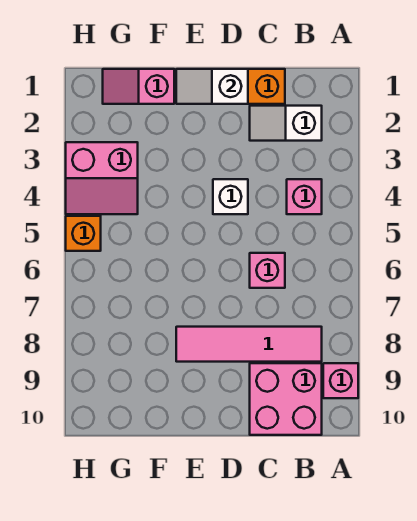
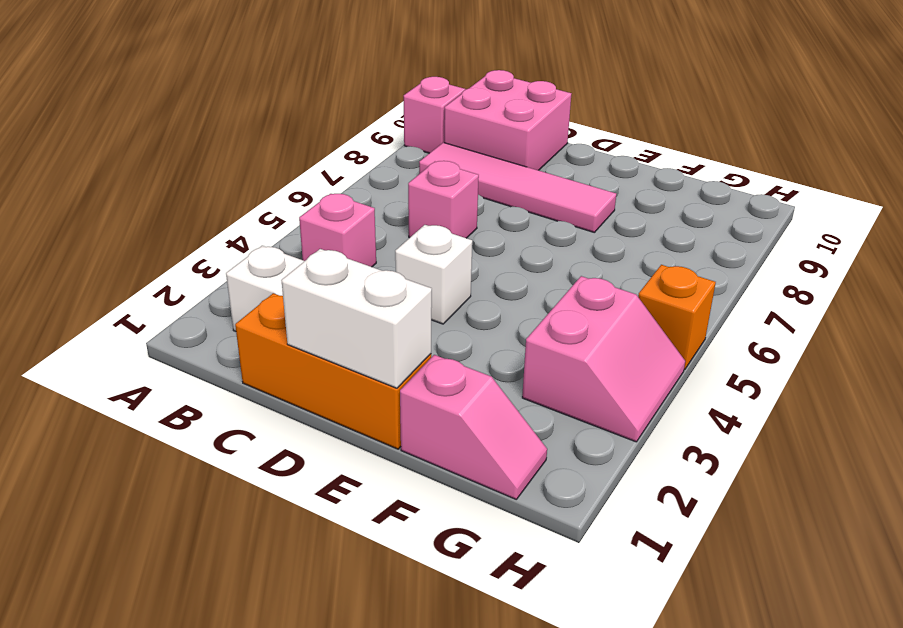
white slope D1:E1 level 2 top D -> white brick D1:E1 level 2
pink slope G3:H4 level 1 top 3 -> pink slope G3:H4 level 1 top G

